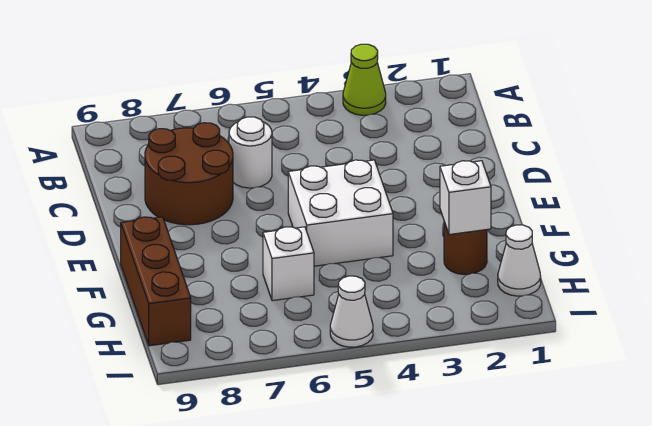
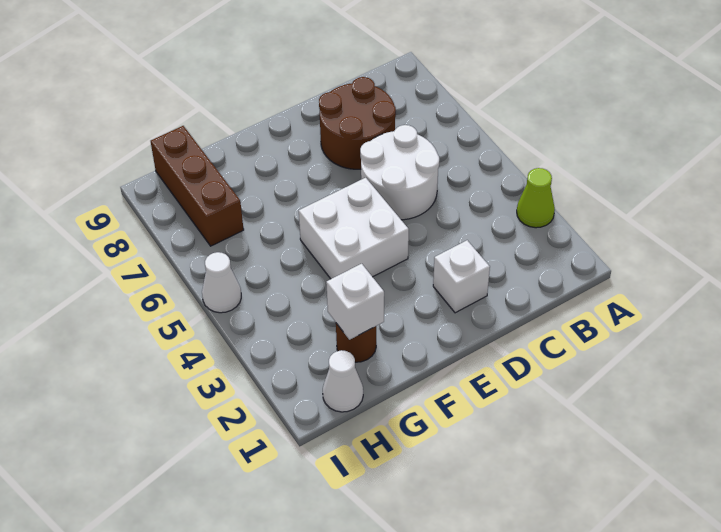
white round brick C6 level 1 -> white round brick C5:D6 level 1
brown brick F9:H9 level 1 -> brown brick H7:H9 level 1
white brick G6 level 1 -> white brick D2 level 1

